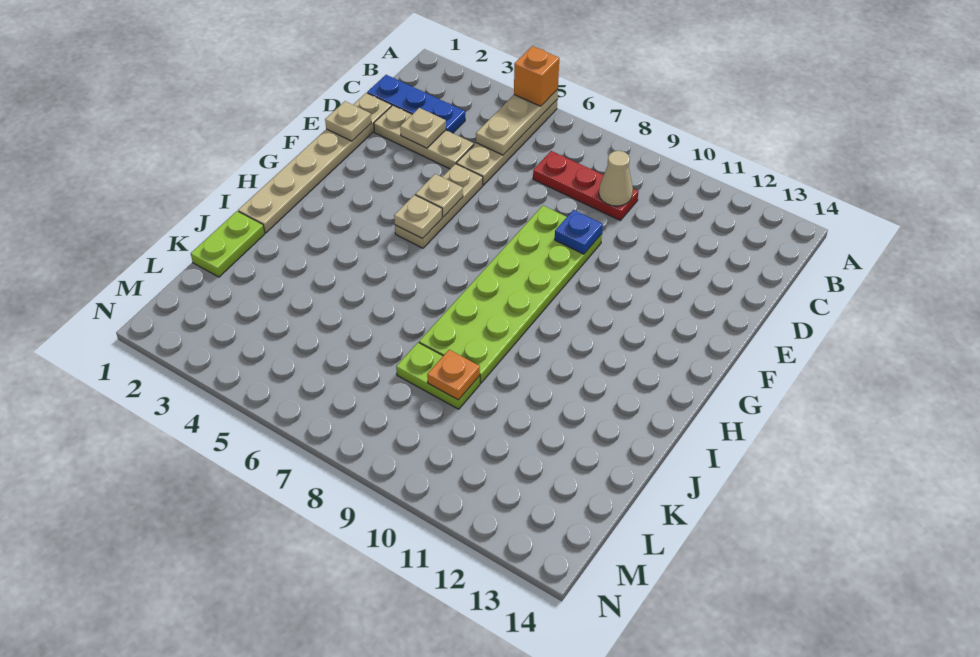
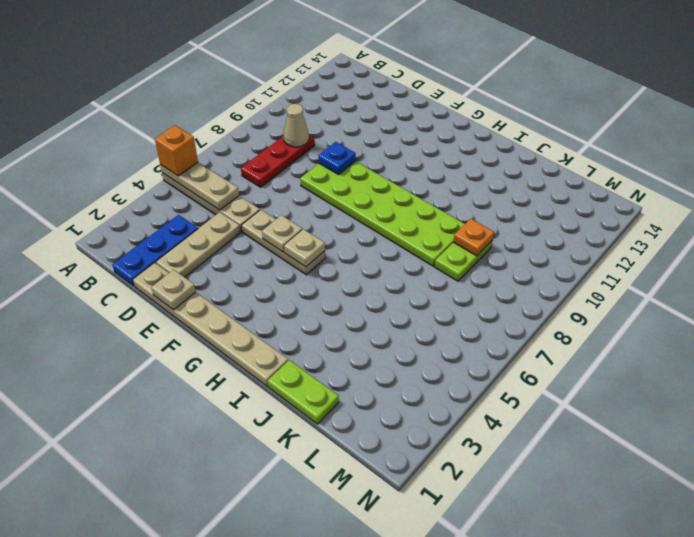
tan plate D3 level 2 -> none

